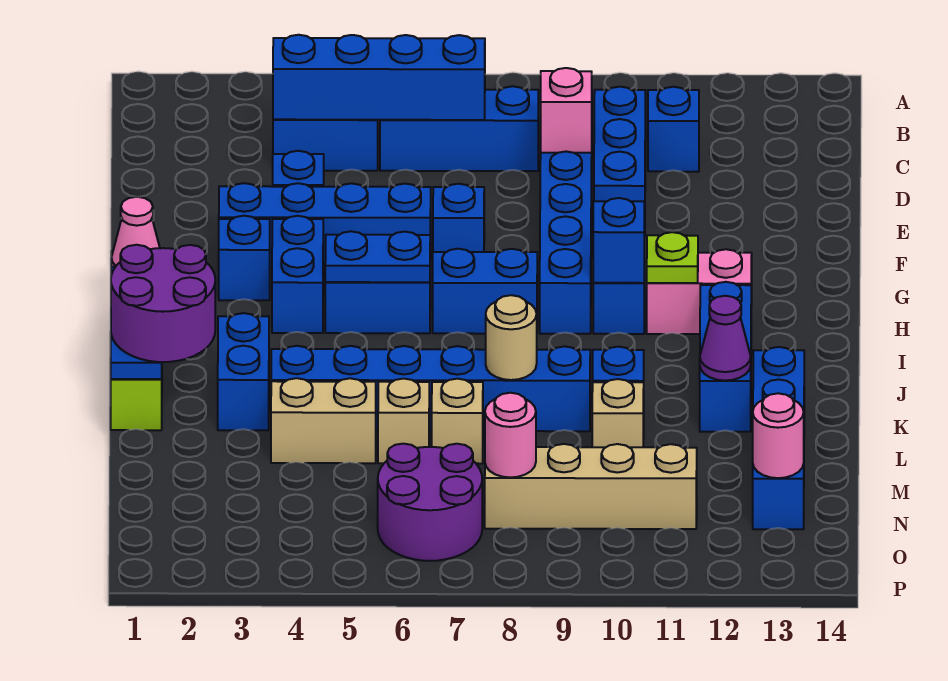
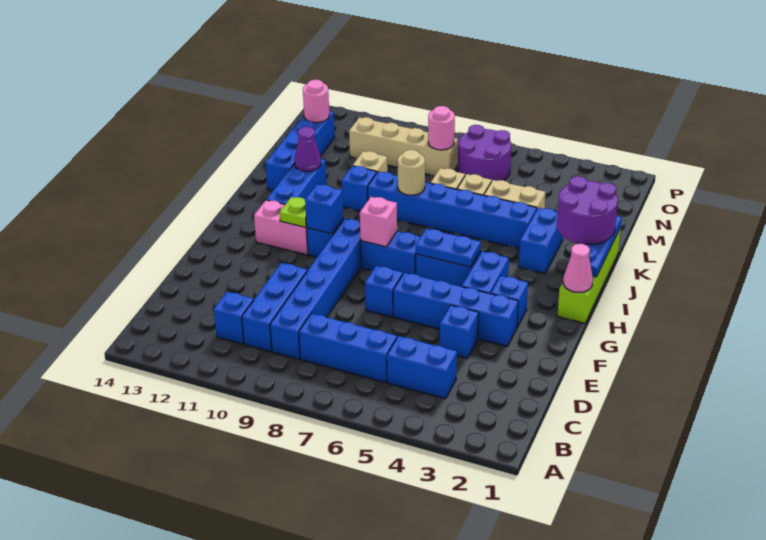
blue brick C4:C7 level 2 -> none
pink brick D9 level 2 -> pink brick H8 level 2

